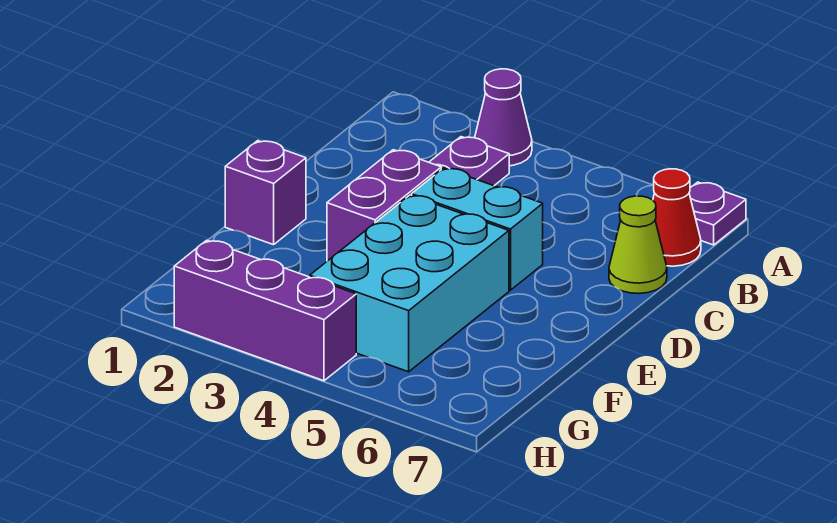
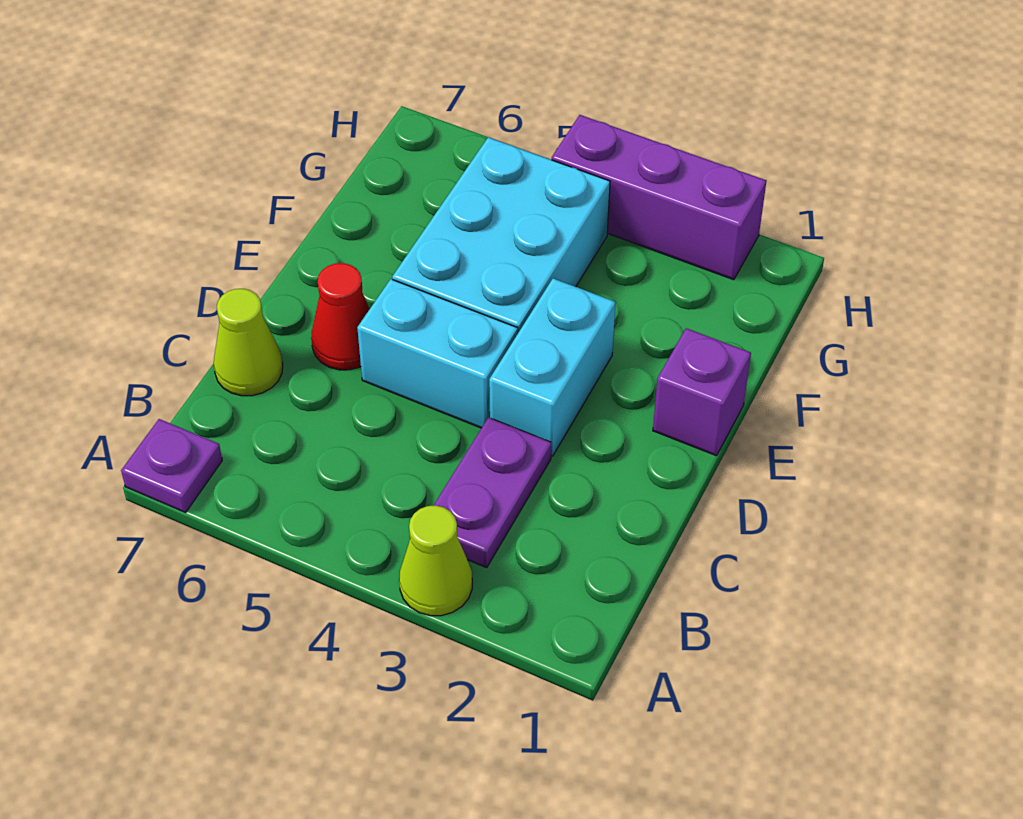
purple cone A3 level 1 -> lime cone A3 level 1
red cone B7 level 1 -> red cone D6 level 1
purple brick D3:E3 level 1 -> cyan brick D3:E3 level 1

